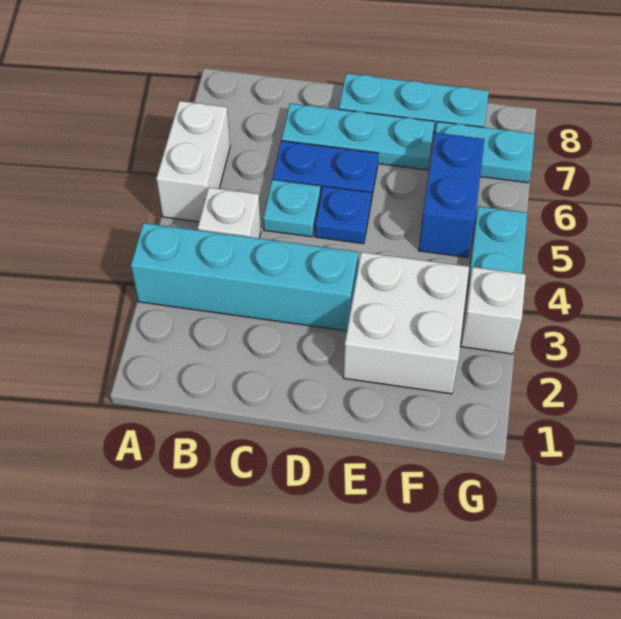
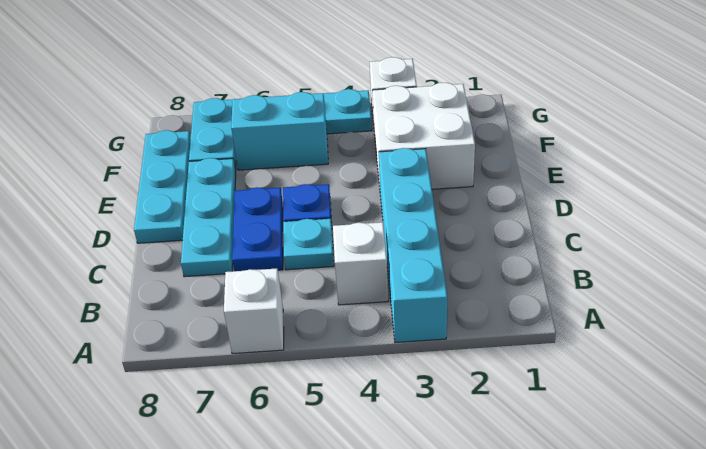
white brick A5:A6 level 1 -> white brick A6 level 1
blue brick F5:F6 level 1 -> cyan brick F5:F6 level 1

